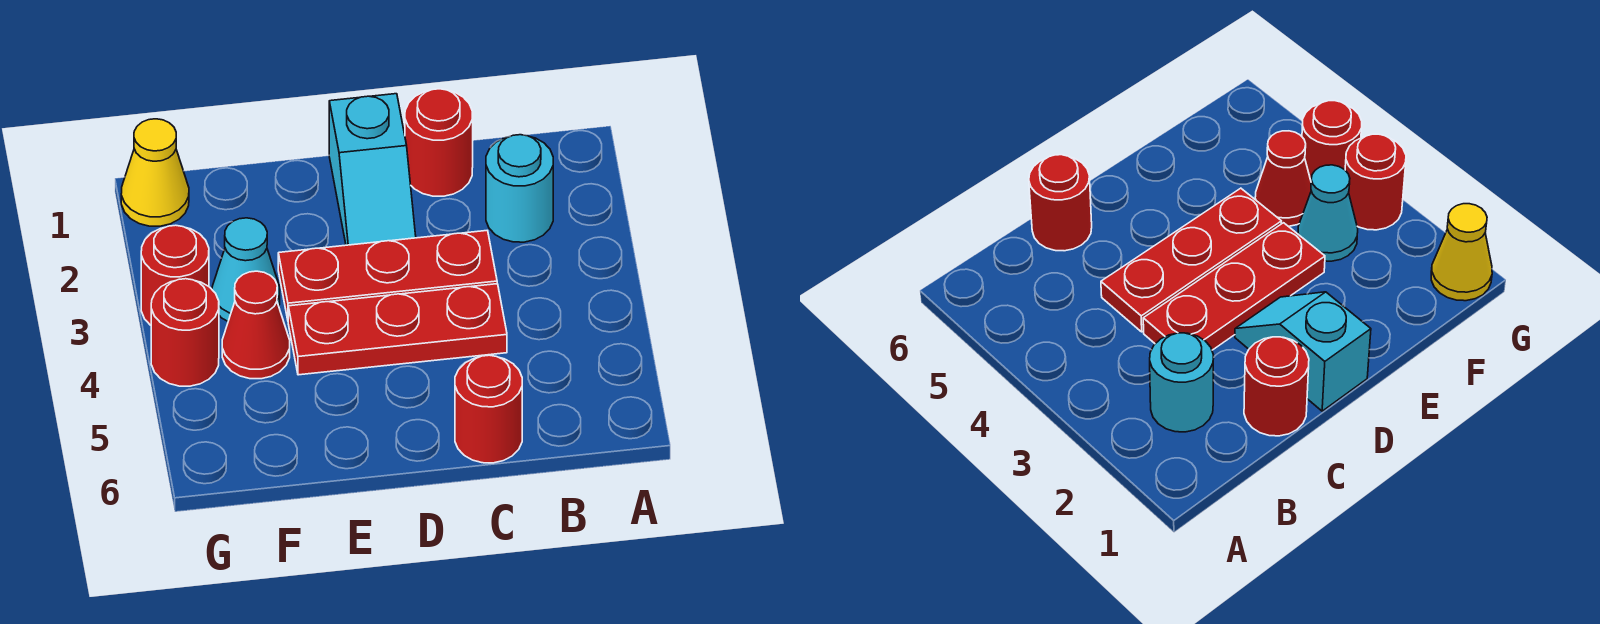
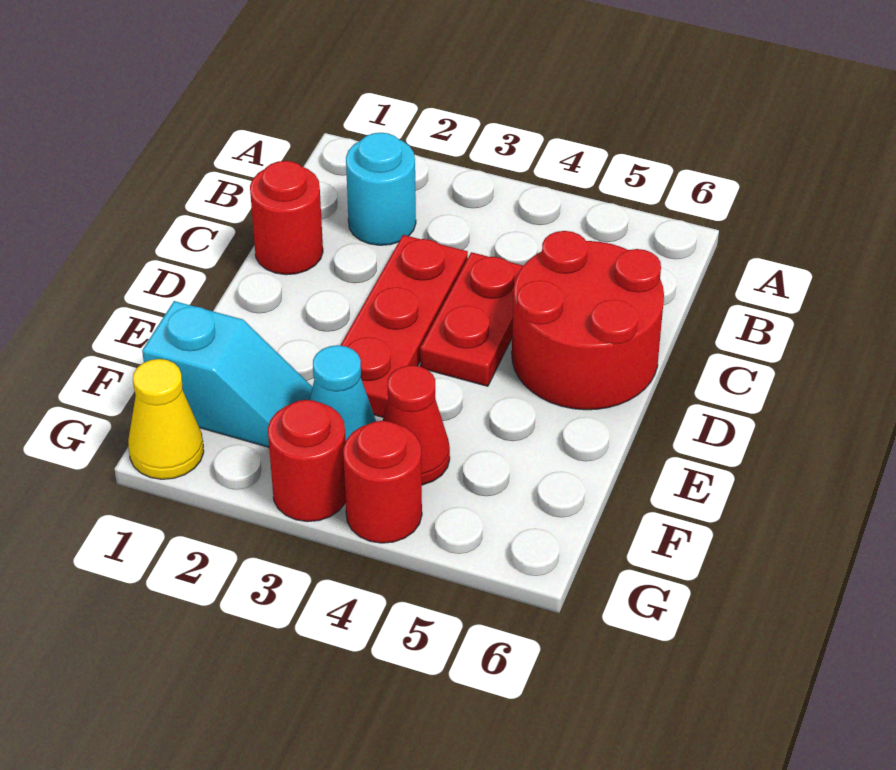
red plate C4:E4 level 1 -> red plate C4:D4 level 1
red round brick C6 level 1 -> red round brick C5:D6 level 1
cyan slope D1:D2 level 1 top 1 -> cyan slope F1:F2 level 1 top 1

